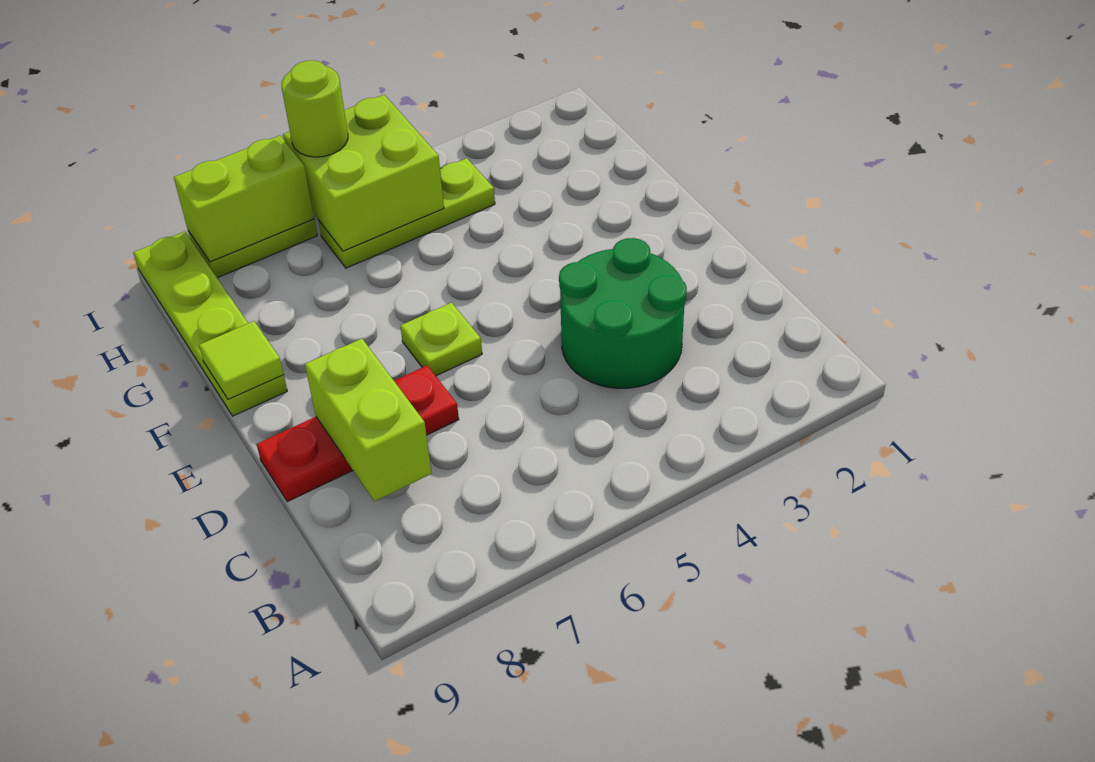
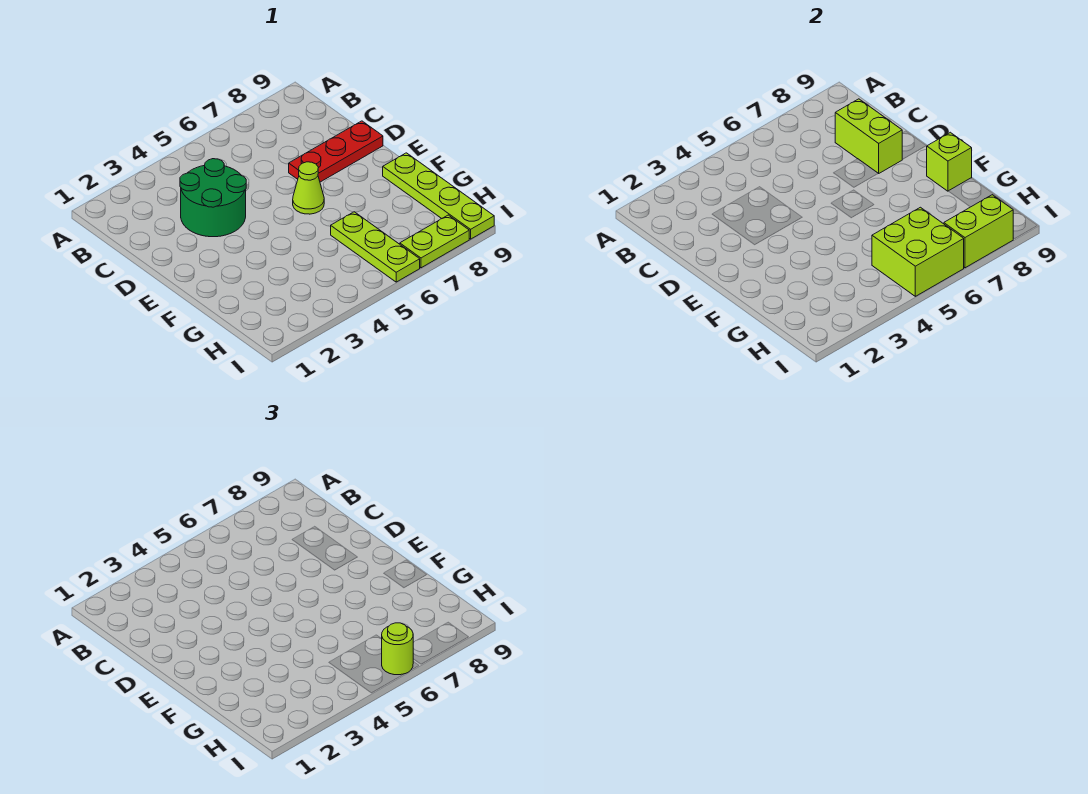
lime plate E6 level 1 -> lime cone E6 level 1
lime tile F9 level 2 -> lime brick F9 level 2
lime plate H4:H6 level 1 -> lime plate G6:I6 level 1

